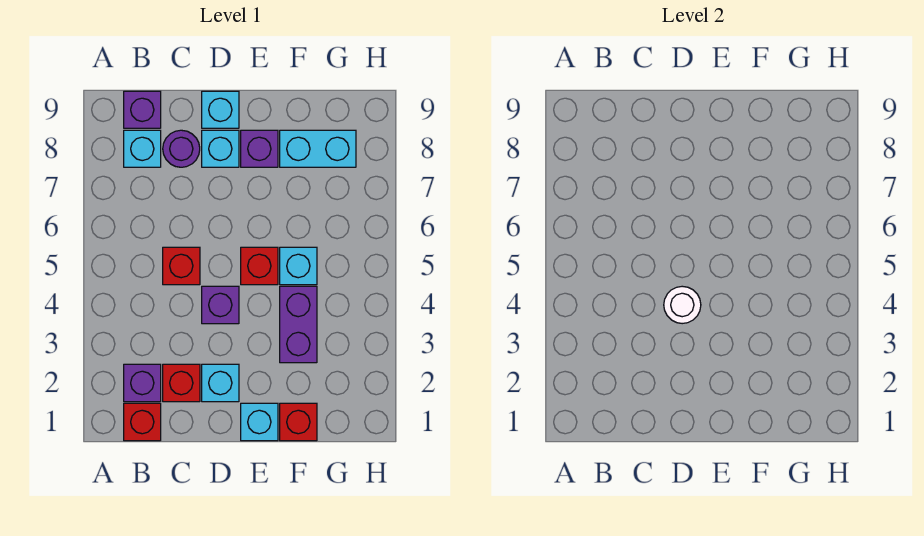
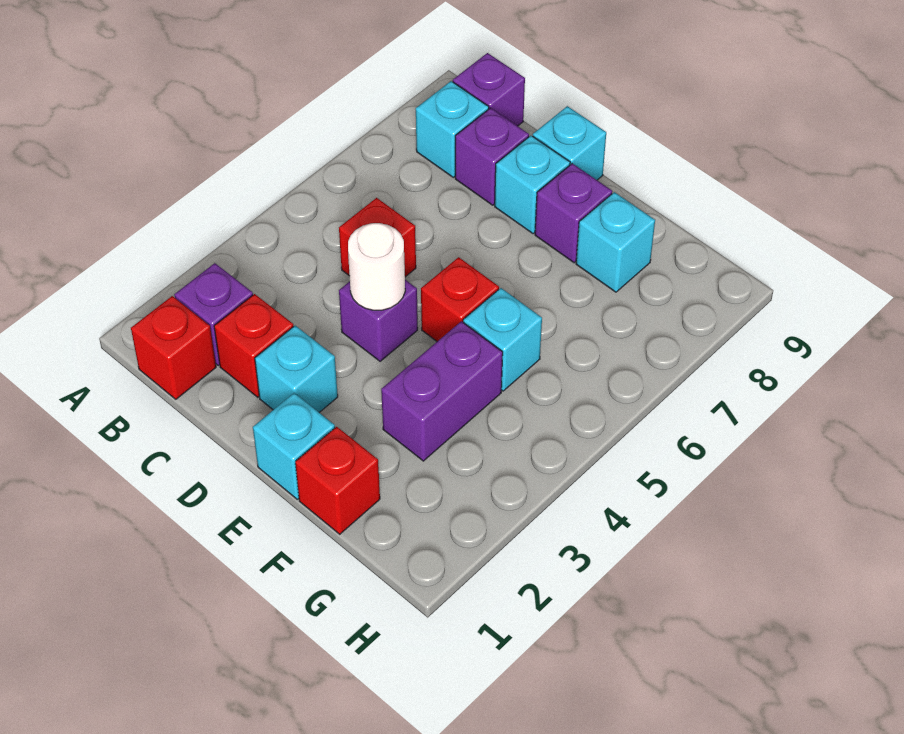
purple round brick C8 level 1 -> purple brick C8 level 1
cyan brick F8:G8 level 1 -> cyan brick F8 level 1

